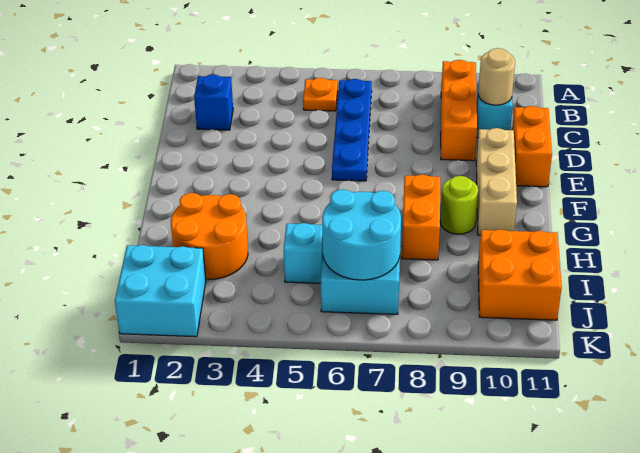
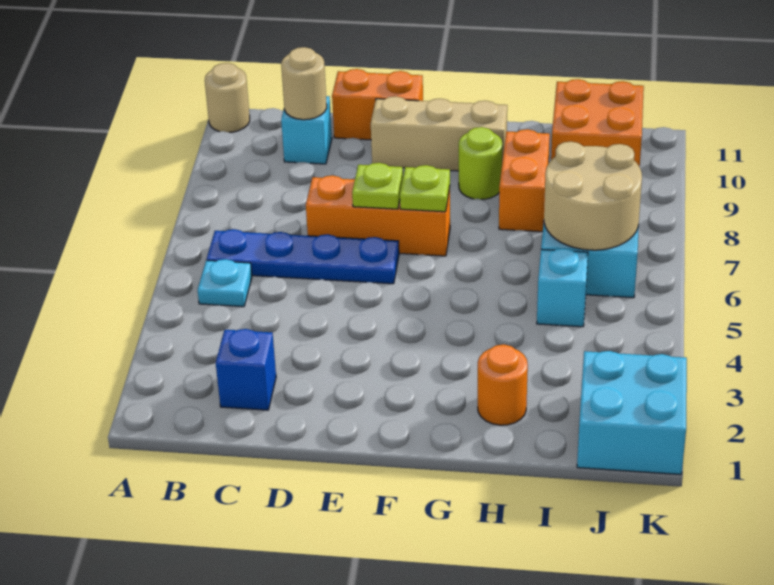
none -> tan round brick A11 level 1
orange plate B5 level 1 -> cyan plate B5 level 1
orange brick B9:D9 level 1 -> orange brick D7:F7 level 1
none -> lime plate E7 level 2
none -> lime plate F7 level 2
orange brick G8:H8 level 1 -> orange brick H8:H9 level 1
orange round brick H2:I3 level 1 -> orange round brick H2 level 1
cyan round brick I6:J7 level 2 -> tan round brick I6:J7 level 2

